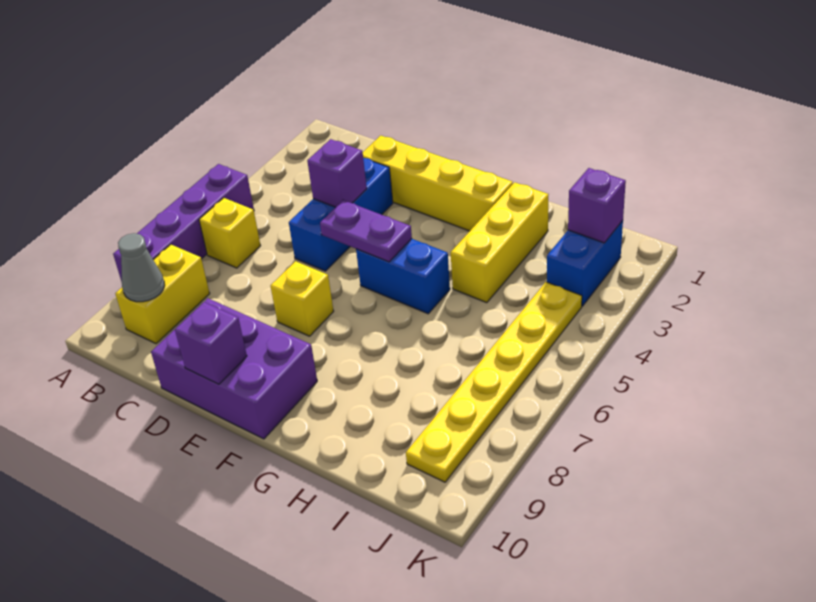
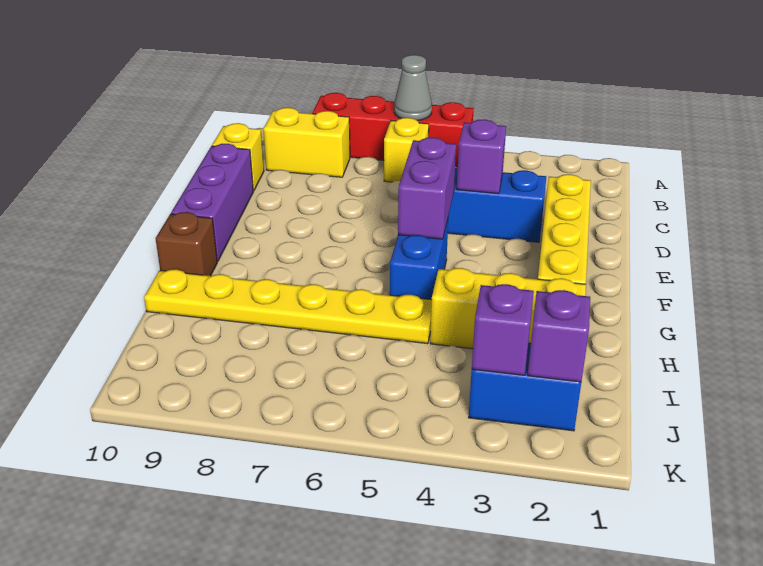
purple brick A5:A8 level 1 -> red brick A5:A8 level 1
grey cone B9 level 2 -> grey cone A6 level 2
purple brick D9:F10 level 1 -> purple brick D10:F10 level 1
purple plate E5:F5 level 2 -> purple brick E5:F5 level 2
yellow brick E7 level 1 -> yellow brick C10 level 1
purple brick E10 level 2 -> purple brick J3 level 2
none -> brown brick G10 level 1
yellow plate J4:J9 level 1 -> yellow plate H5:H10 level 1

